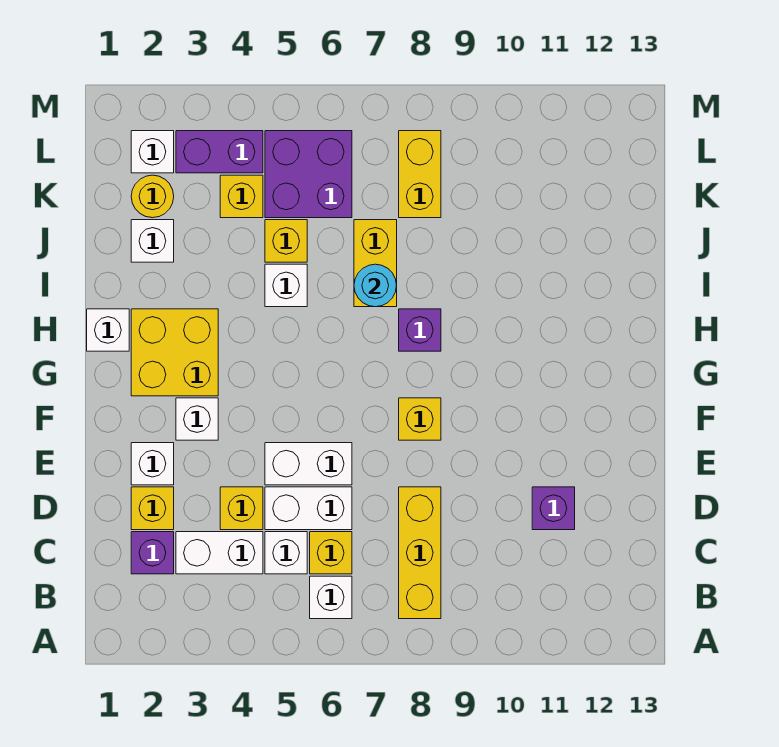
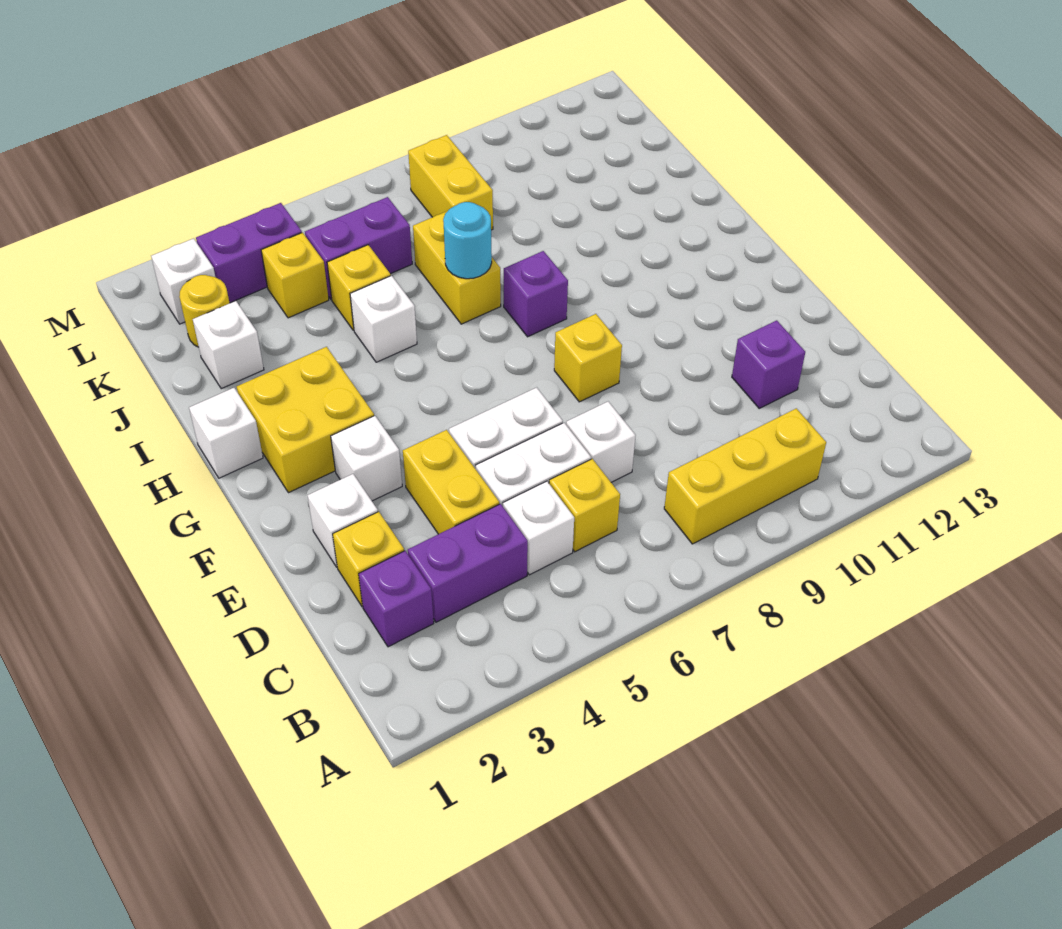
white brick B6 level 1 -> white brick D7 level 1
yellow brick B8:D8 level 1 -> yellow brick B8:B10 level 1
white brick C3:C4 level 1 -> purple brick C3:C4 level 1
yellow brick D4 level 1 -> yellow brick D4:E4 level 1
purple brick K5:L6 level 1 -> purple brick K5:K6 level 1

